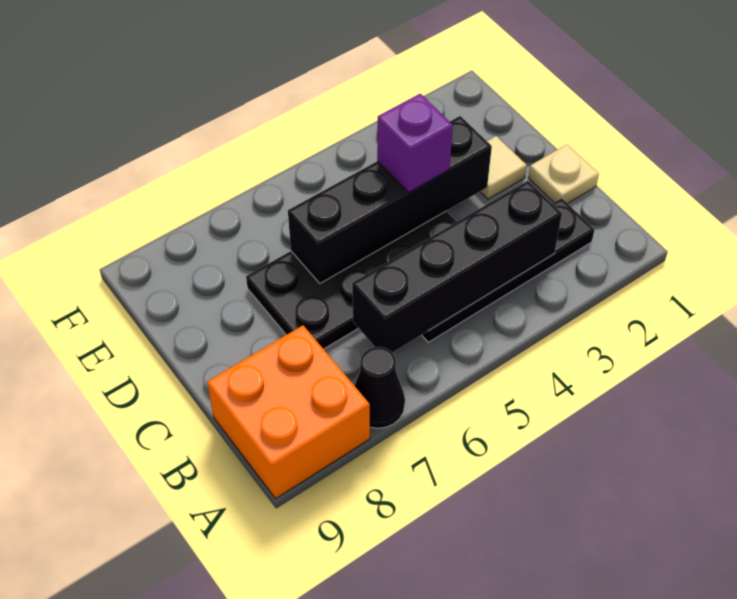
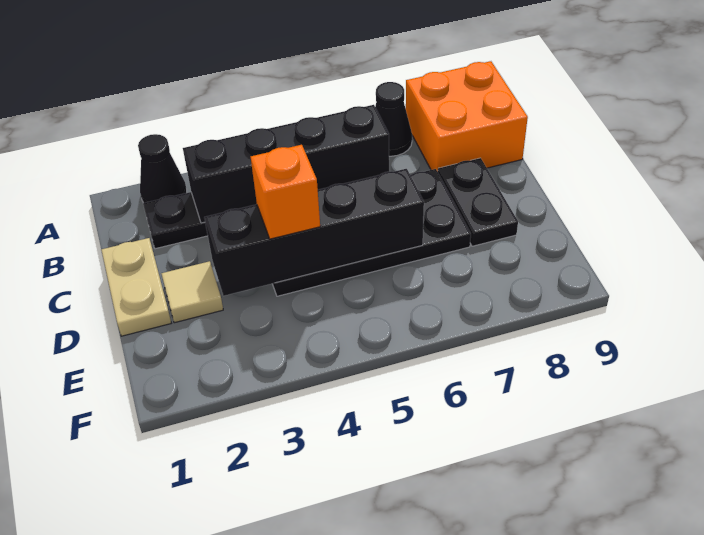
none -> black cone A2 level 1
tan plate C1 level 1 -> tan plate C1:D1 level 1
none -> black plate C8:D8 level 1
purple brick D4 level 3 -> orange brick D4 level 3

